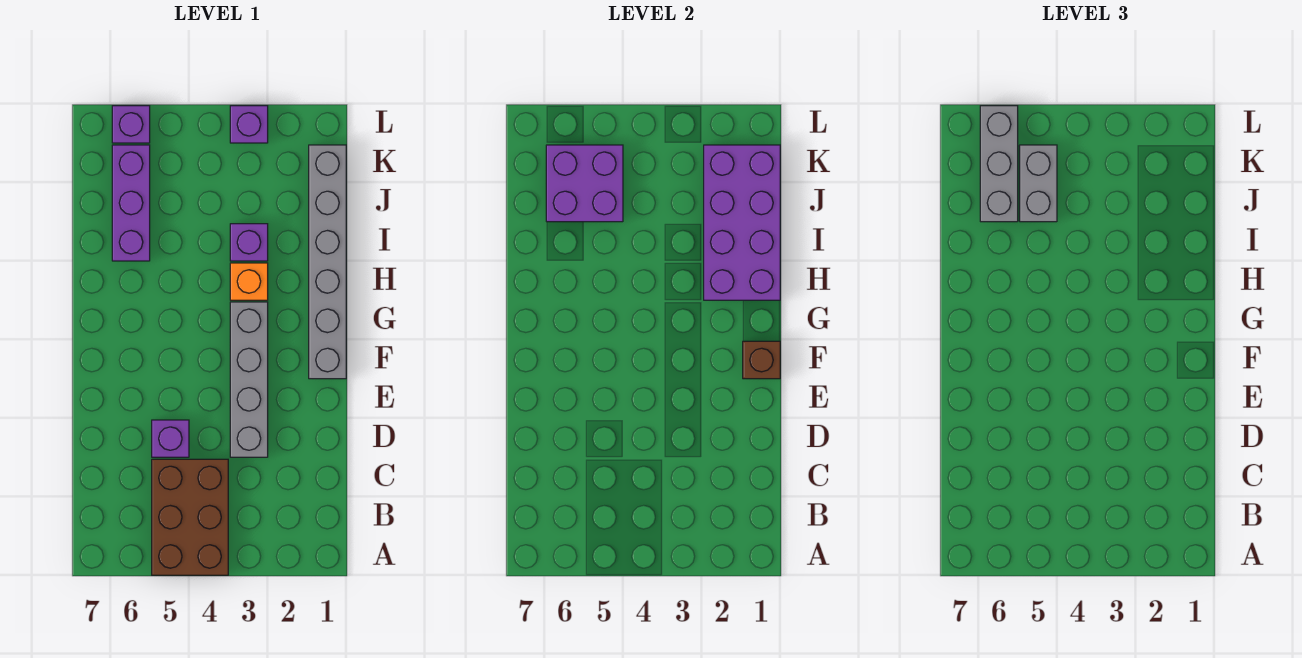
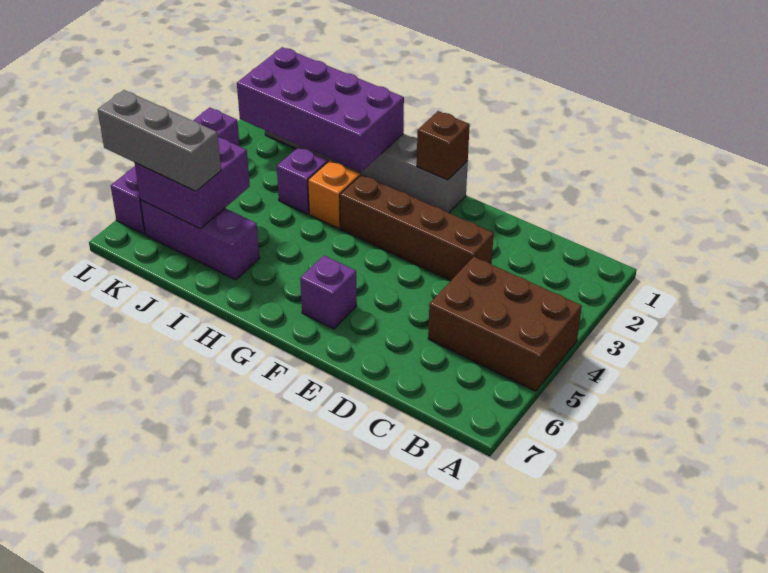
grey brick D3:G3 level 1 -> brown brick D3:G3 level 1
purple brick D5 level 1 -> purple brick F6 level 1
grey brick J5:K5 level 3 -> none

